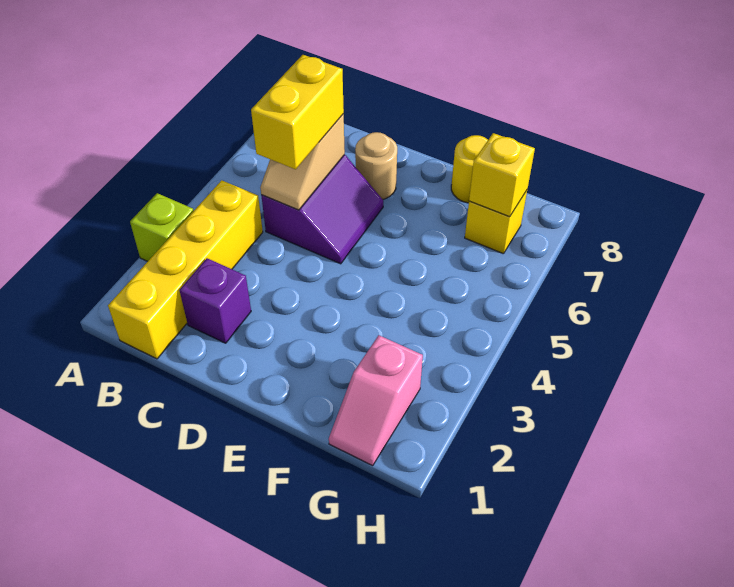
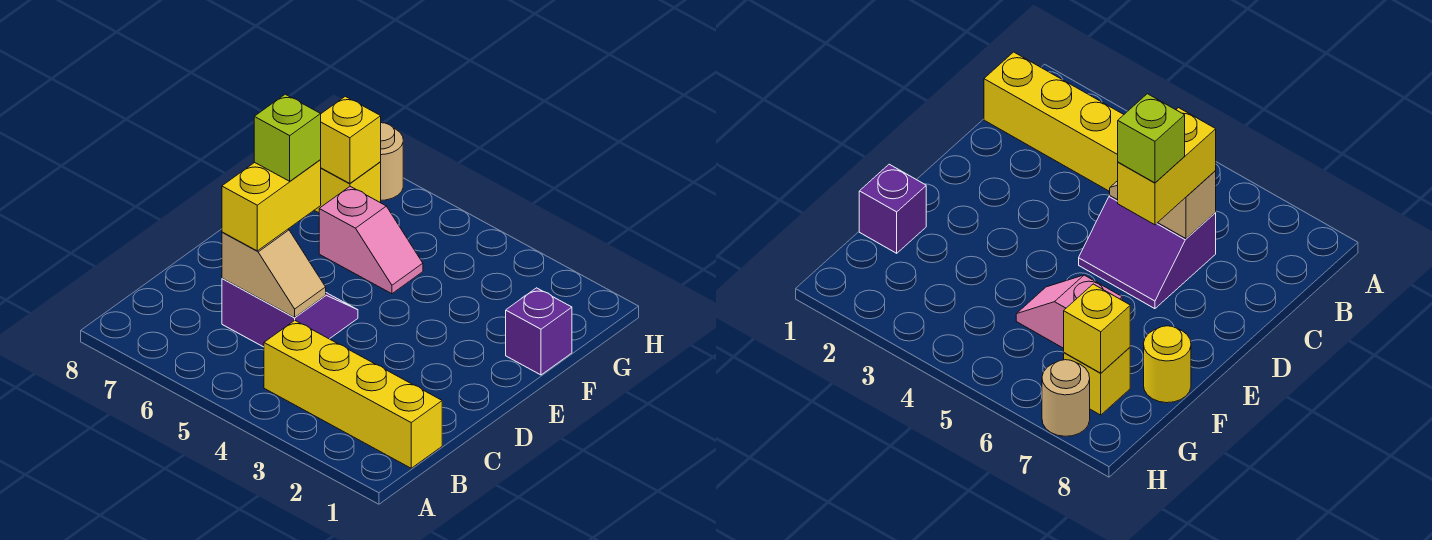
lime brick A3 level 1 -> lime brick D6 level 4
purple brick C2 level 1 -> purple brick F1 level 1
yellow brick C5:C6 level 3 -> yellow brick C6:D6 level 3
tan round brick D7 level 1 -> tan round brick H7 level 1
pink slope G1:G2 level 1 top 2 -> pink slope F5:F6 level 1 top 6

